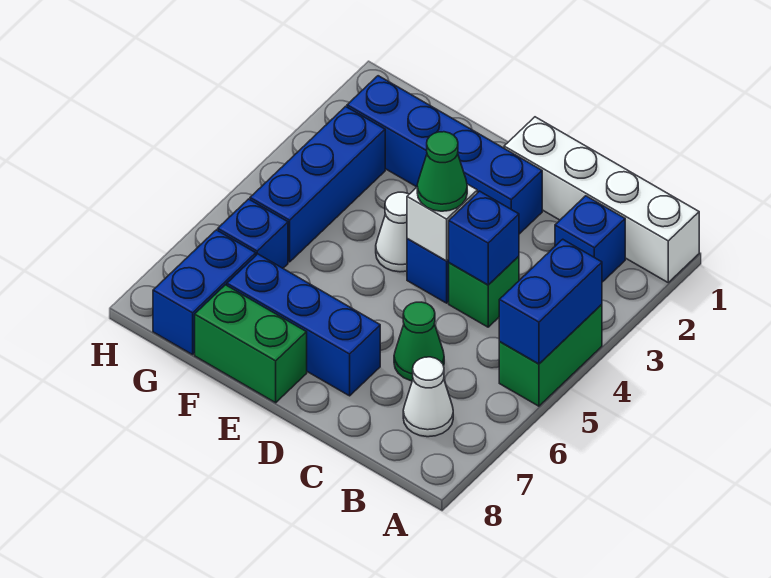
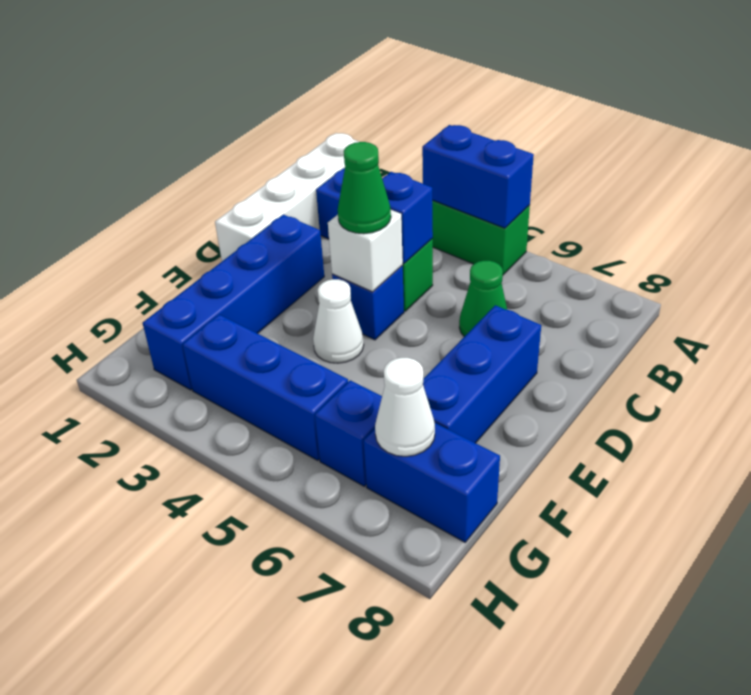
white cone B7 level 1 -> white cone G7 level 2
green brick E8:F8 level 1 -> none

